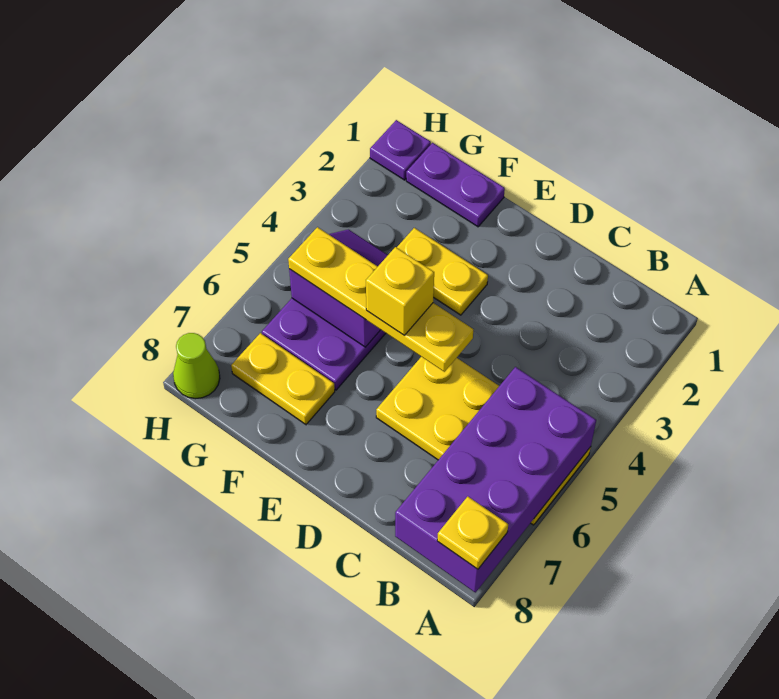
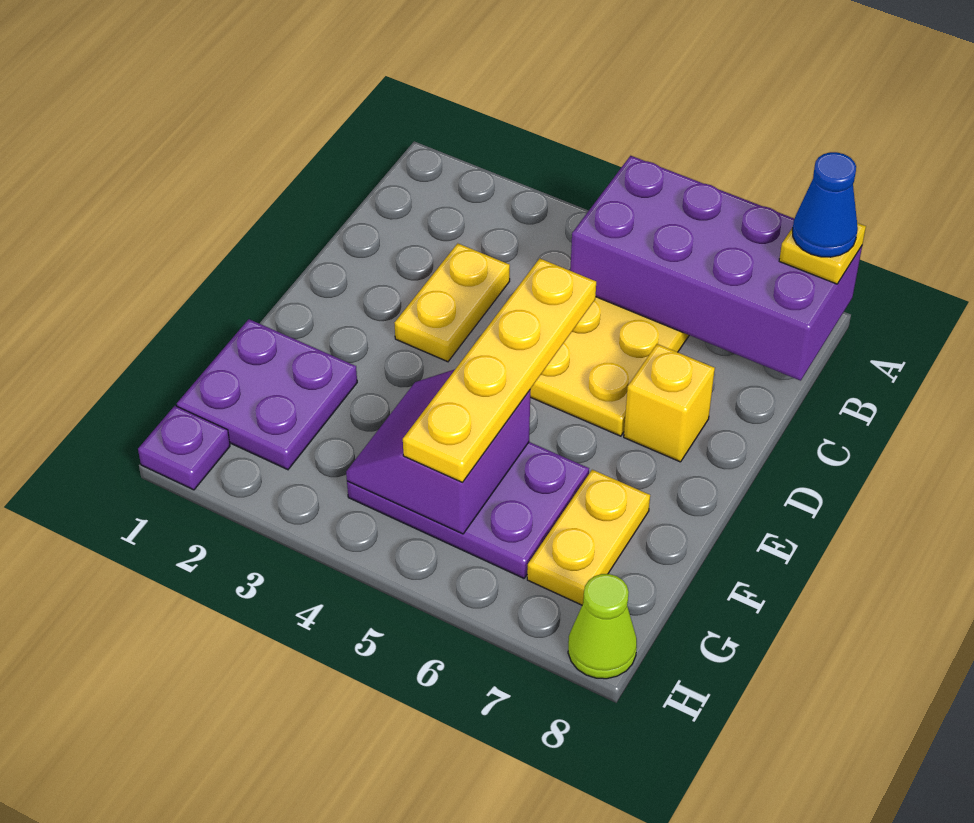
none -> blue cone A8 level 4
yellow plate E3:F3 level 1 -> yellow plate C3:D3 level 1
yellow brick E5 level 4 -> yellow brick D7 level 1
purple plate F1:G1 level 1 -> purple plate F1:G2 level 1

